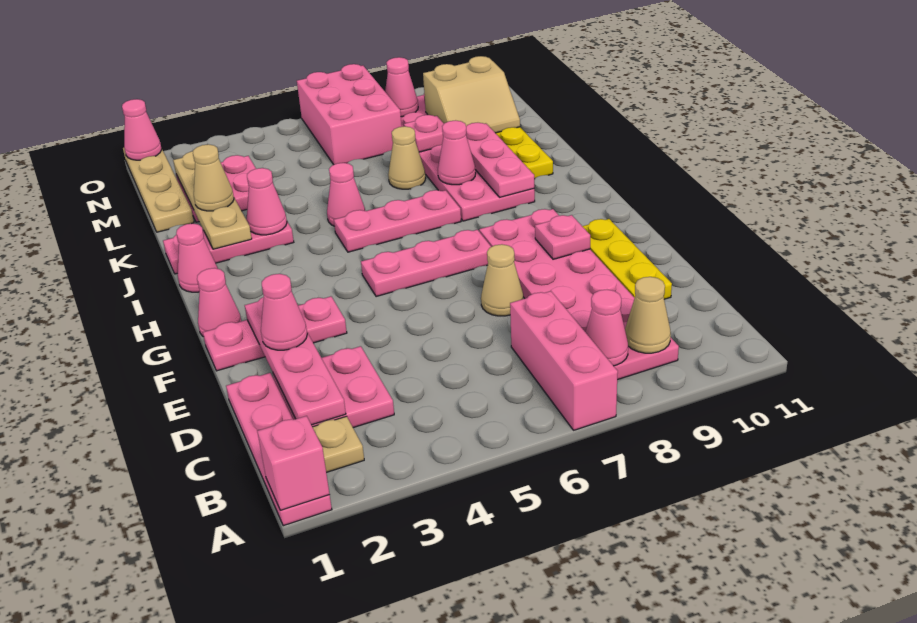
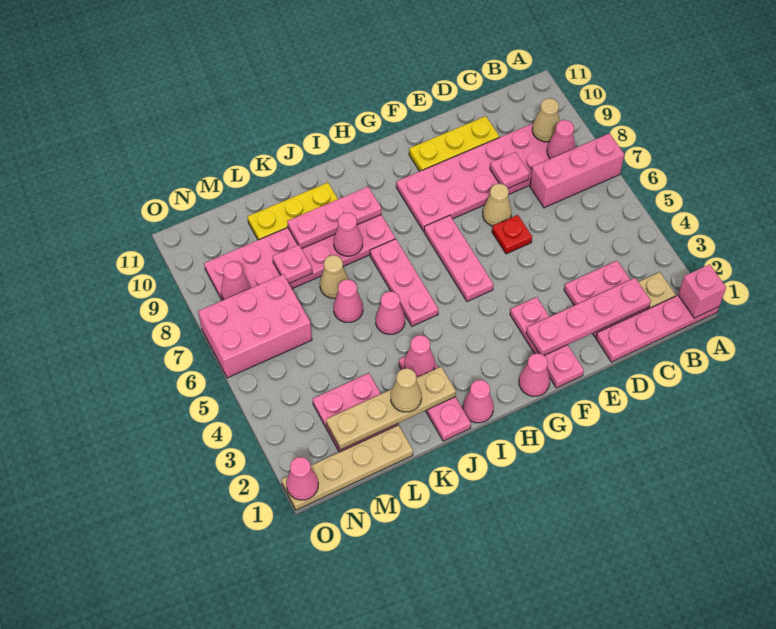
pink cone E2 level 3 -> pink cone K6 level 1
none -> red plate E6 level 1
pink plate F9 level 2 -> pink plate D8 level 2
tan slope L9:M10 level 2 top M -> none

